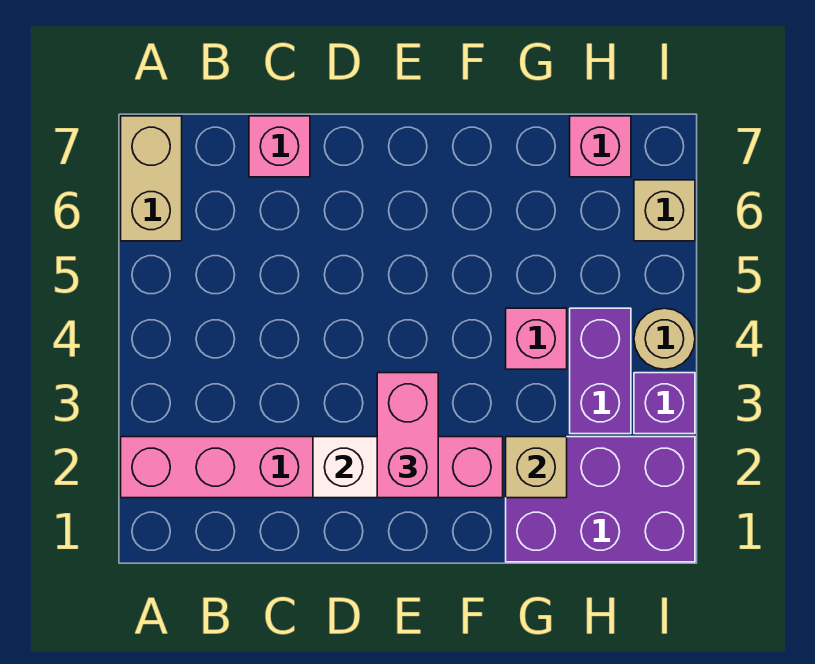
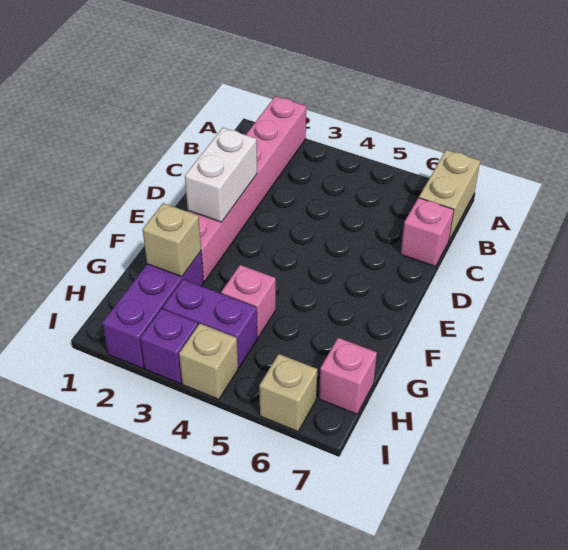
tan brick A6:A7 level 1 -> tan brick A7:B7 level 1
pink brick E2:E3 level 3 -> none
purple brick G1:I2 level 1 -> purple brick G2:I2 level 1
tan round brick I4 level 1 -> tan brick I4 level 1

